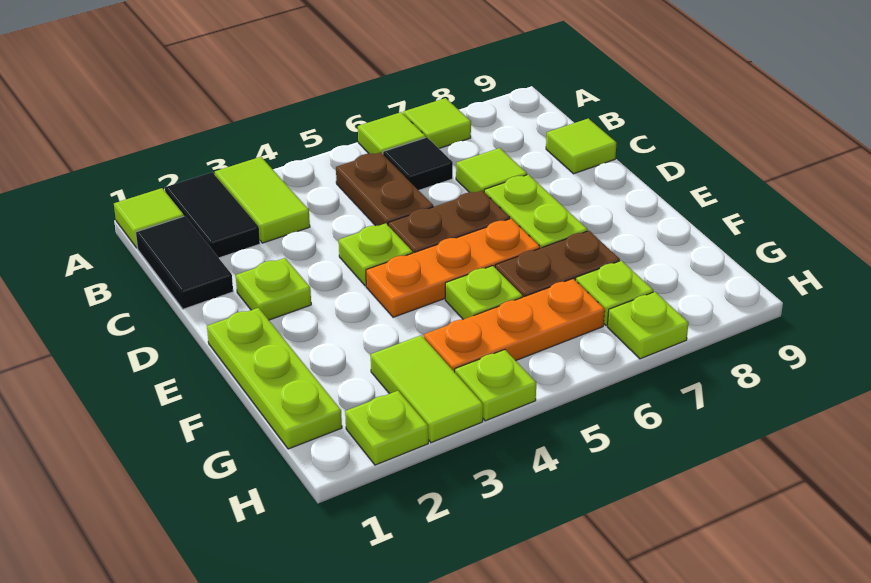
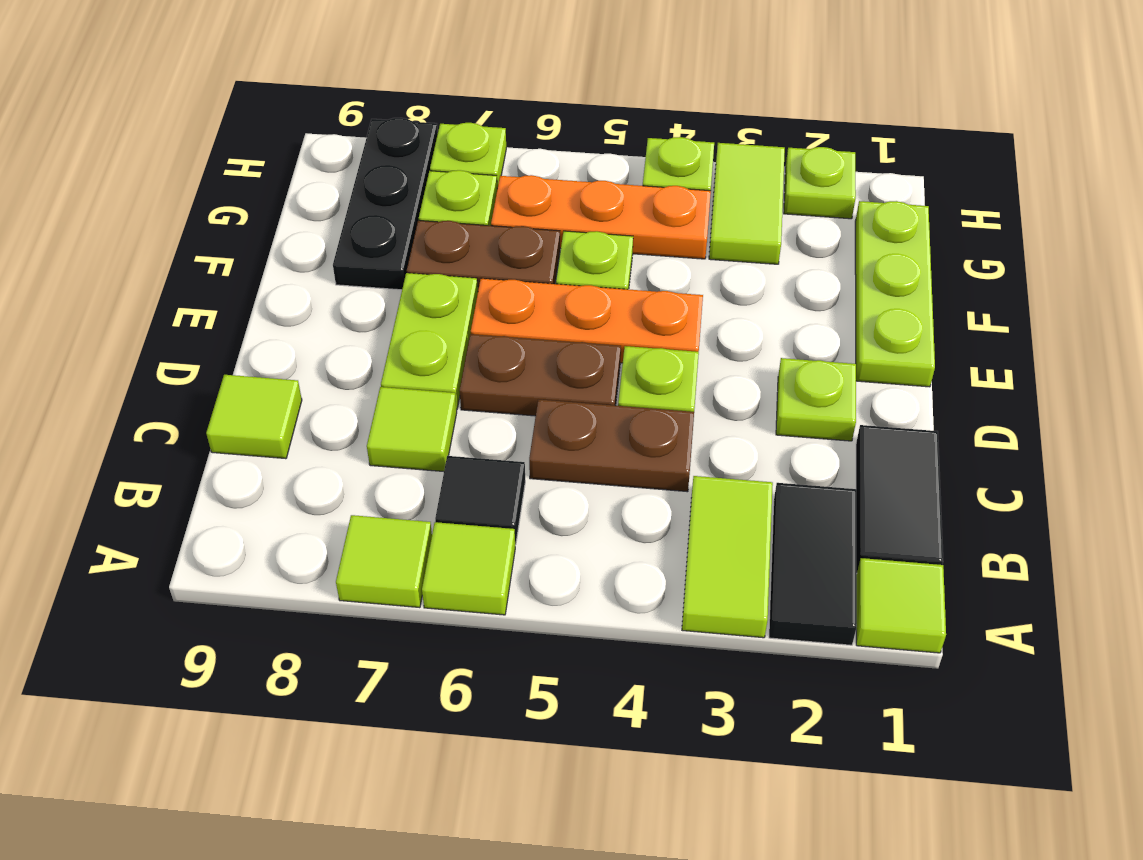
brown plate B5:C5 level 1 -> brown plate C4:C5 level 1
none -> black plate F8:H8 level 1

